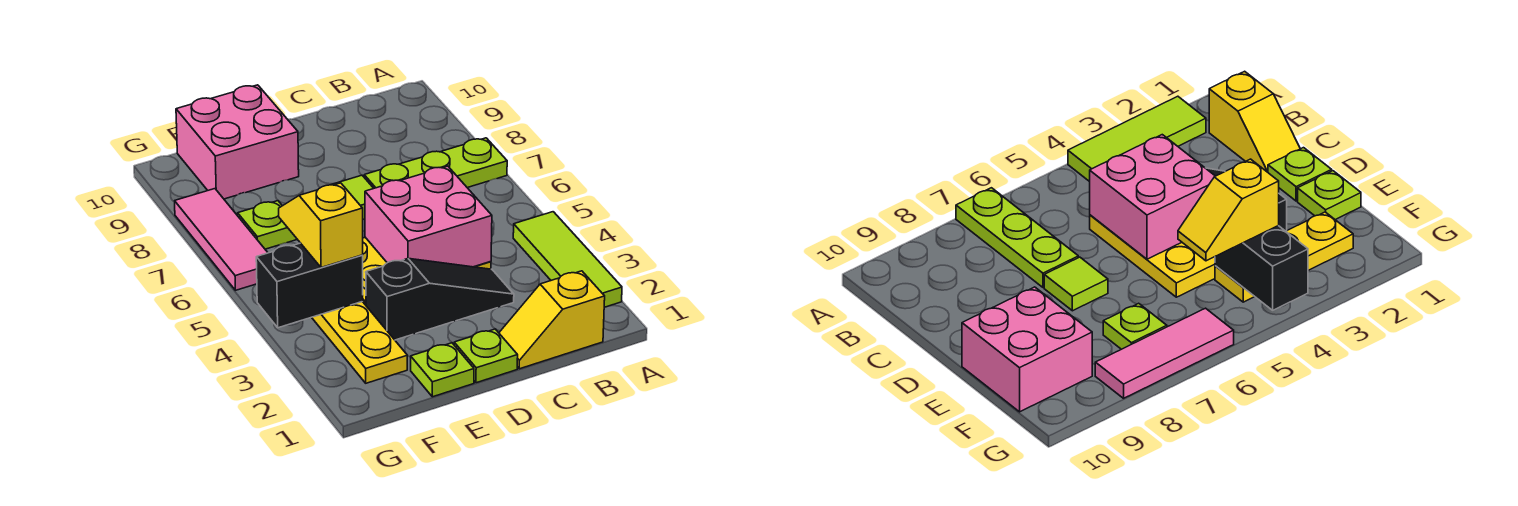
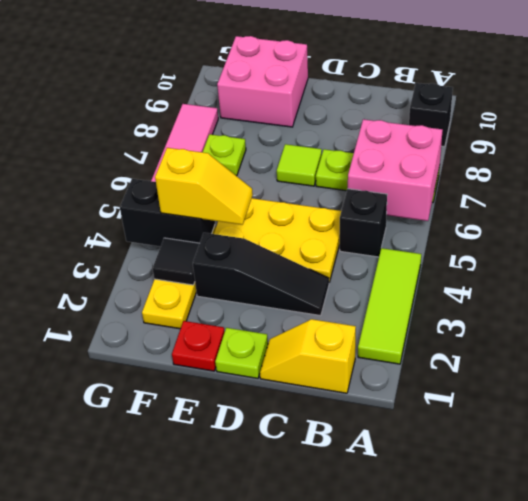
none -> black brick A9 level 1
none -> black brick B5 level 1
pink brick C4:D5 level 2 -> pink brick A6:B7 level 2
lime plate E1 level 1 -> red plate E1 level 1
none -> black tile F3 level 2
yellow slope F4:F5 level 3 top 4 -> yellow slope E4:F4 level 3 top F

